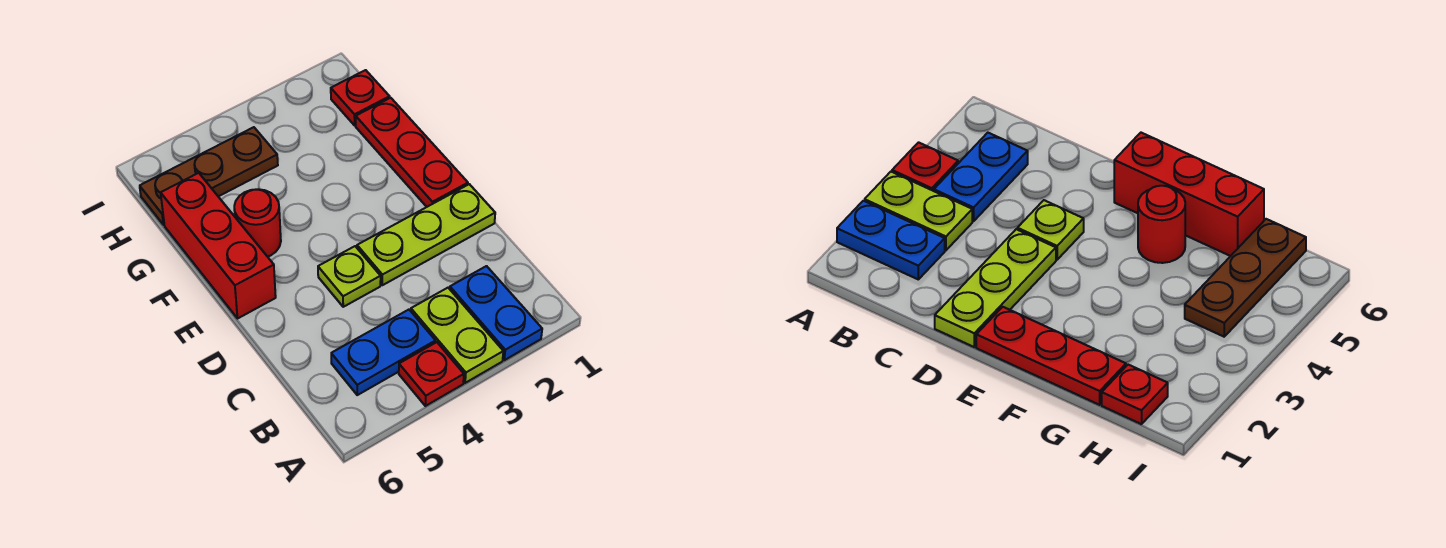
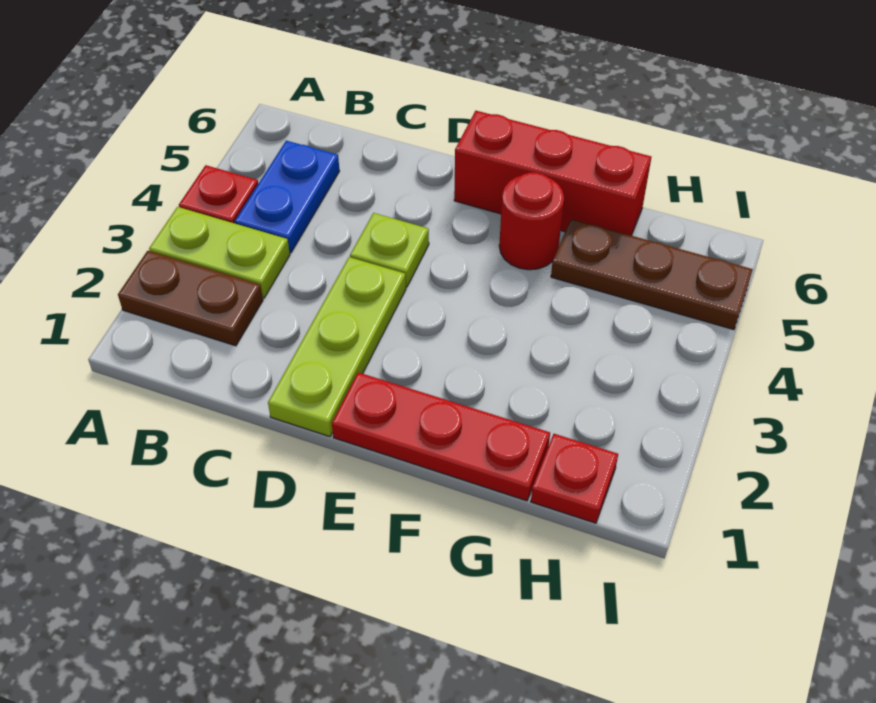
blue plate A2:B2 level 1 -> brown plate A2:B2 level 1
brown plate H4:H6 level 1 -> brown plate G5:I5 level 1

